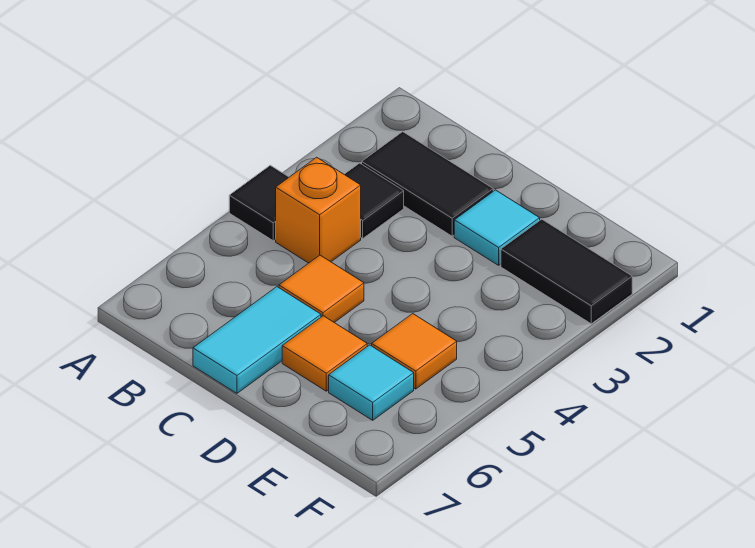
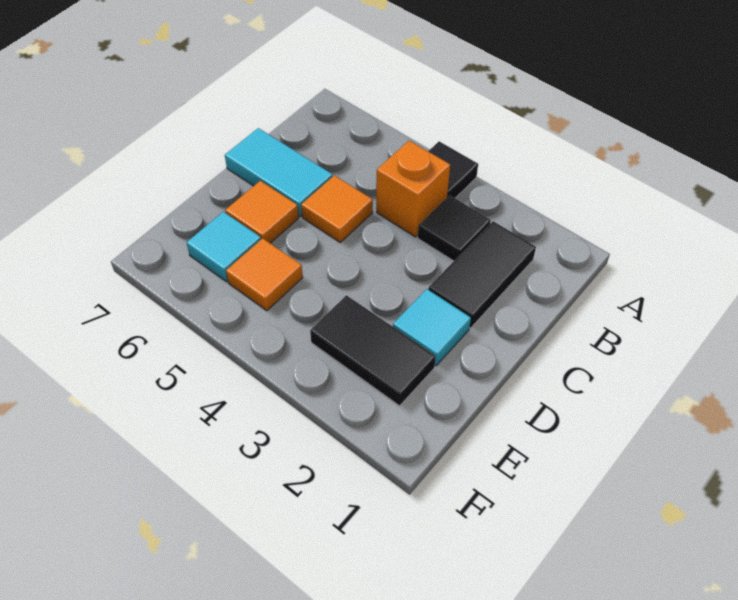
black tile E2:F2 level 1 -> black tile E2:E3 level 1

